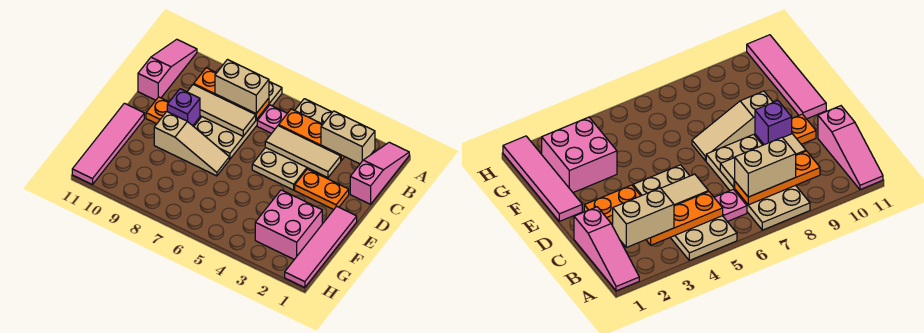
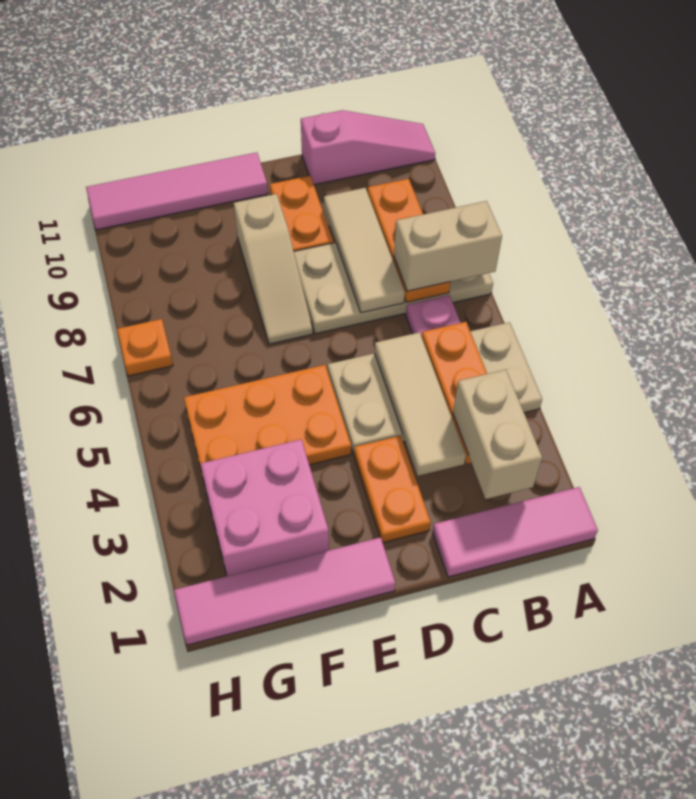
pink slope A1:C1 level 1 top C -> pink tile A1:C1 level 1
tan brick B7:B8 level 3 -> tan brick A7:B7 level 3
purple brick D9 level 2 -> none
none -> orange plate E4:G5 level 1
none -> orange plate H7 level 1

